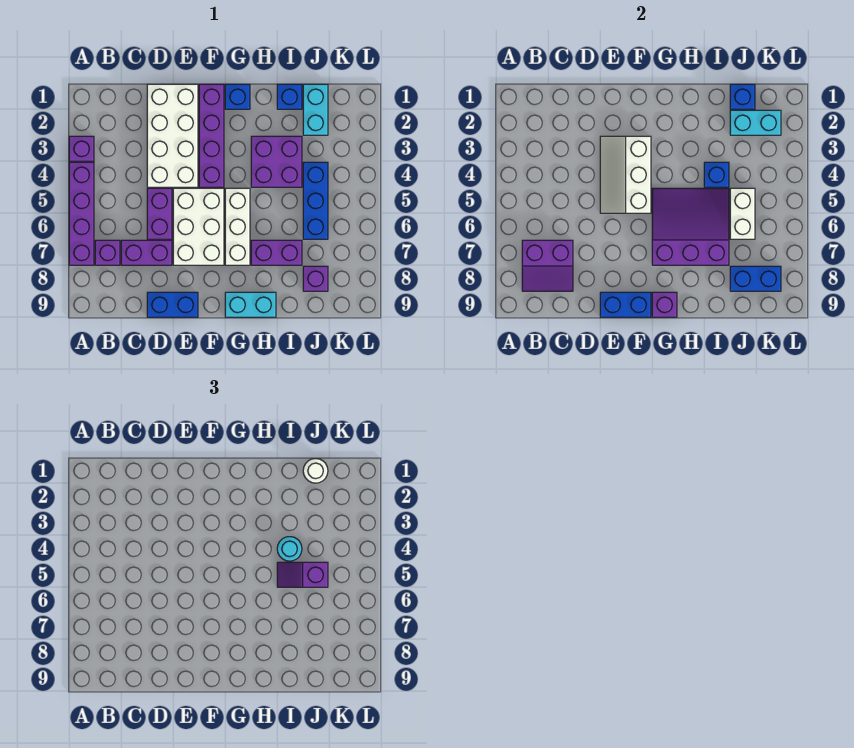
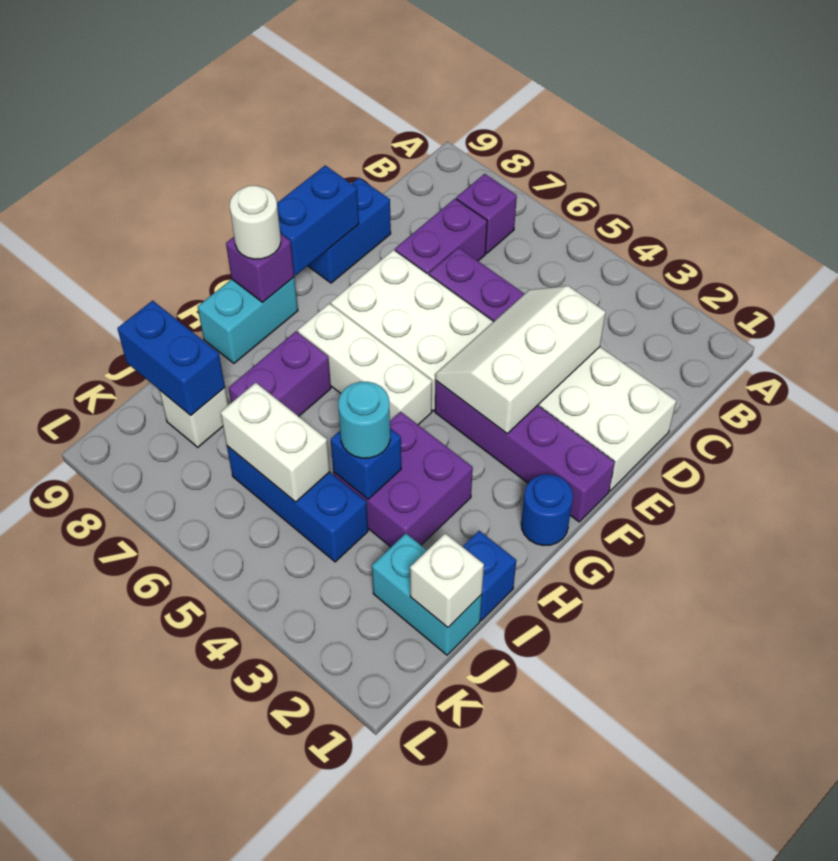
purple brick A3 level 1 -> none
purple brick A4:A7 level 1 -> none
purple slope B7:C8 level 2 top 7 -> none
white slope E3:F5 level 2 top F -> white slope D3:F4 level 2 top 3
blue brick G1 level 1 -> blue round brick G1 level 1
purple slope G5:I7 level 2 top 7 -> none
purple slope I5:J5 level 3 top J -> none
blue brick J1 level 2 -> white brick J1 level 2
white round brick J1 level 3 -> white round brick G9 level 3
cyan brick J2:K2 level 2 -> none
purple brick J8 level 1 -> white brick J8 level 1
blue brick J8:K8 level 2 -> blue brick J8:J9 level 2

